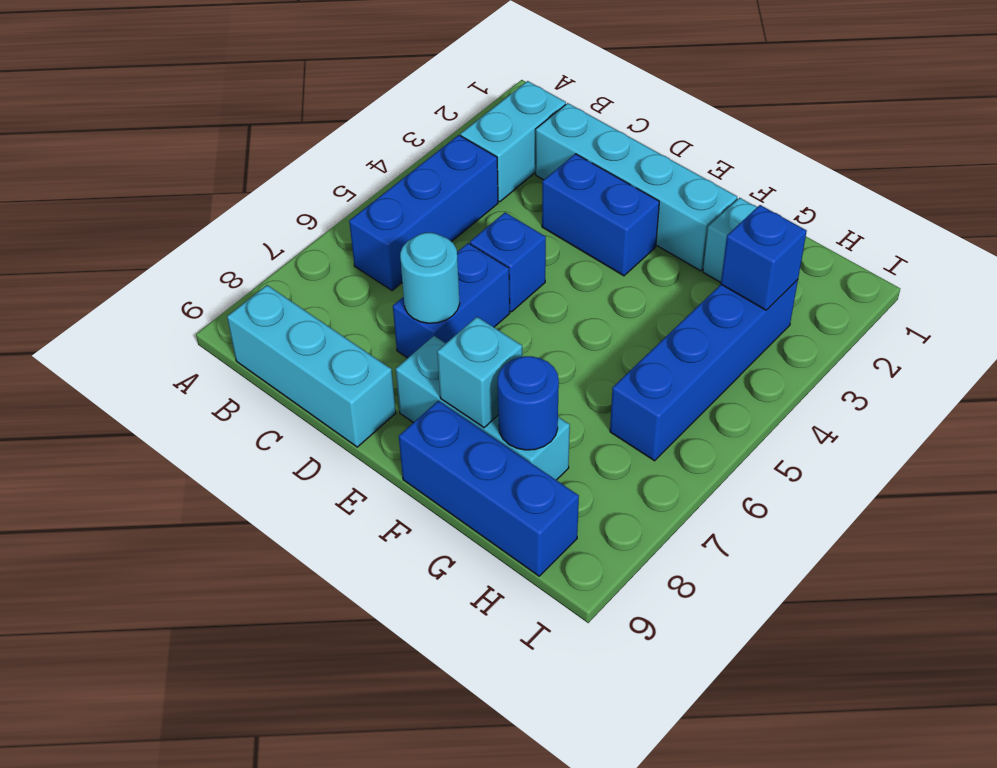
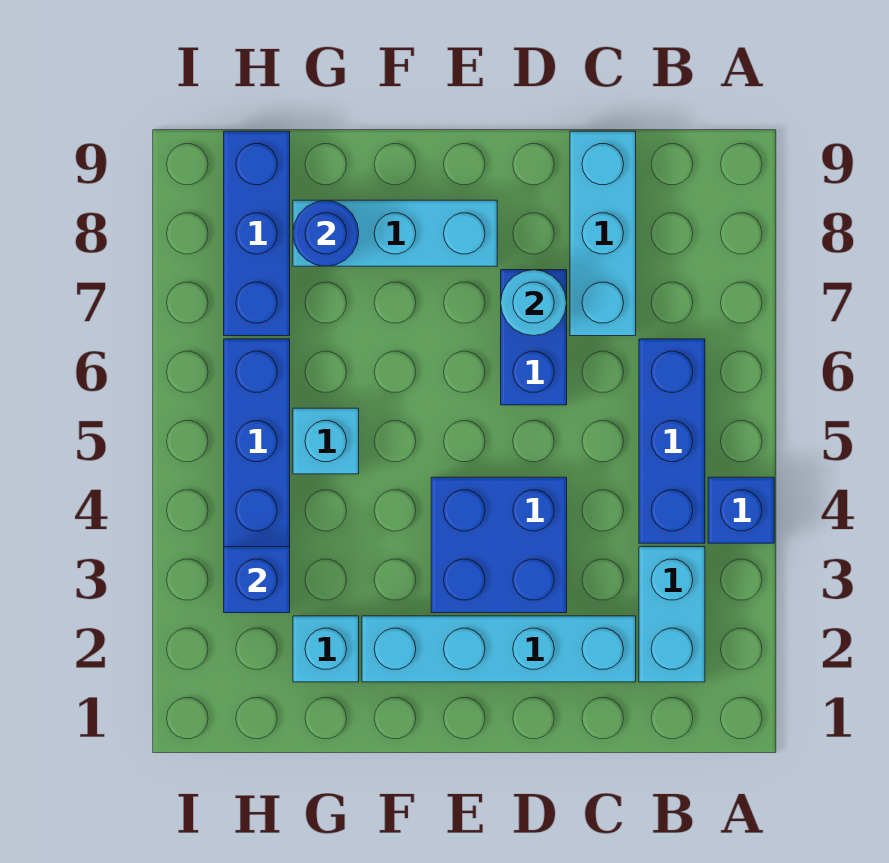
cyan brick B9:D9 level 1 -> cyan brick C7:C9 level 1
blue brick D3:E3 level 1 -> blue brick D3:E4 level 1
blue brick D5 level 1 -> blue brick A4 level 1
cyan brick F8 level 2 -> cyan brick G5 level 1
blue brick F9:H9 level 1 -> blue brick H7:H9 level 1

